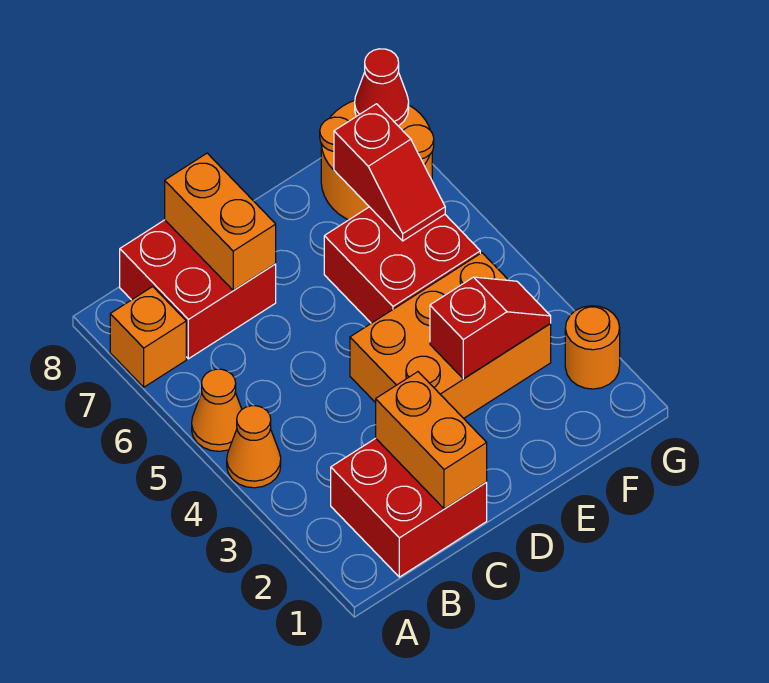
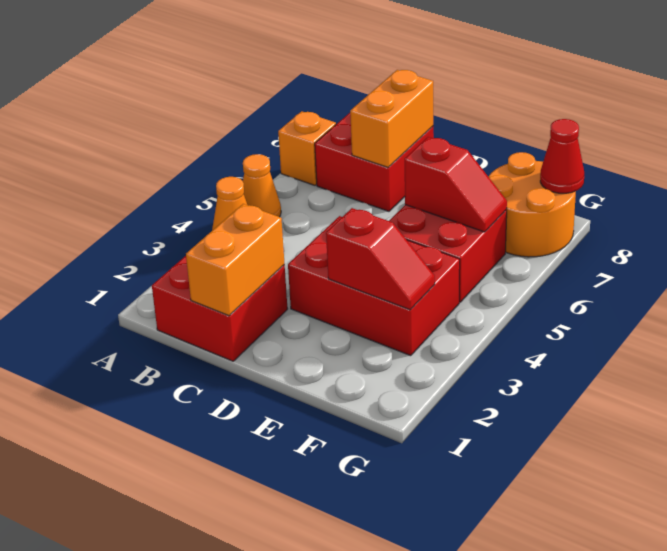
orange brick D3:F4 level 1 -> red brick D3:F4 level 1
red slope F6:F7 level 2 top 7 -> red slope E6:F6 level 2 top E
orange round brick G2 level 1 -> none

